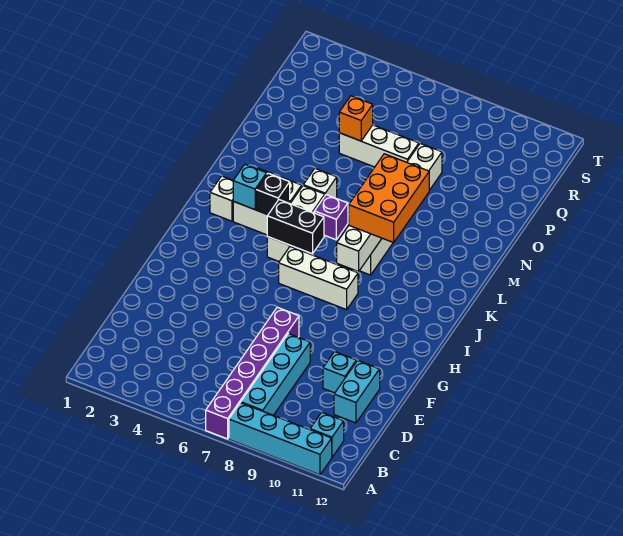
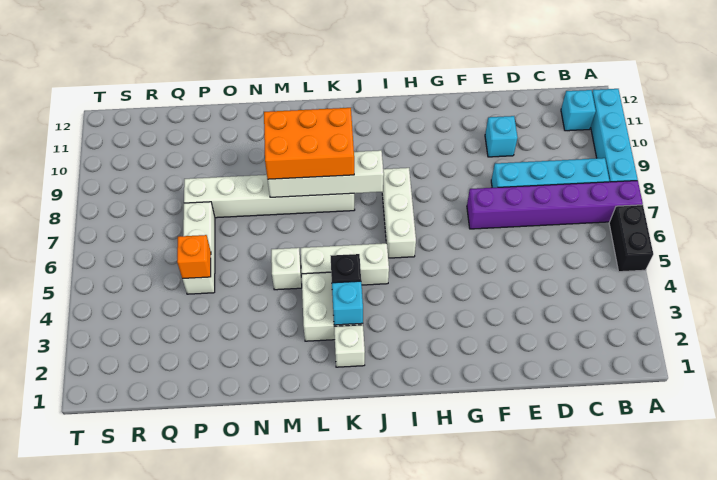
cyan brick D11:E11 level 1 -> none
black brick J5:J6 level 2 -> black brick A5:A6 level 1
purple brick L6 level 1 -> none

